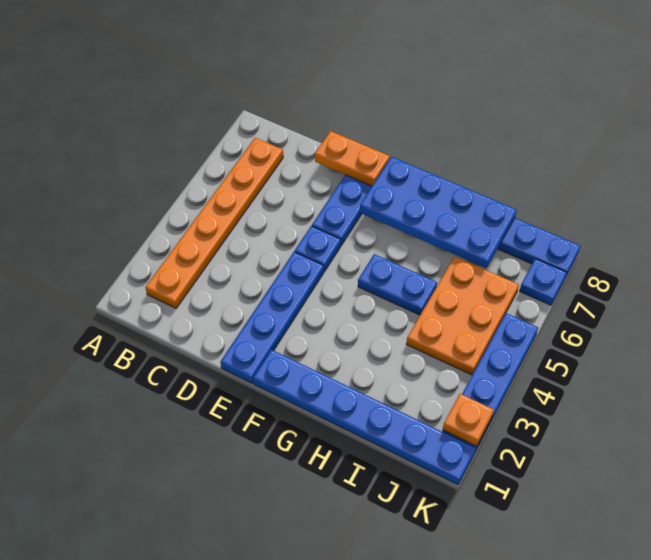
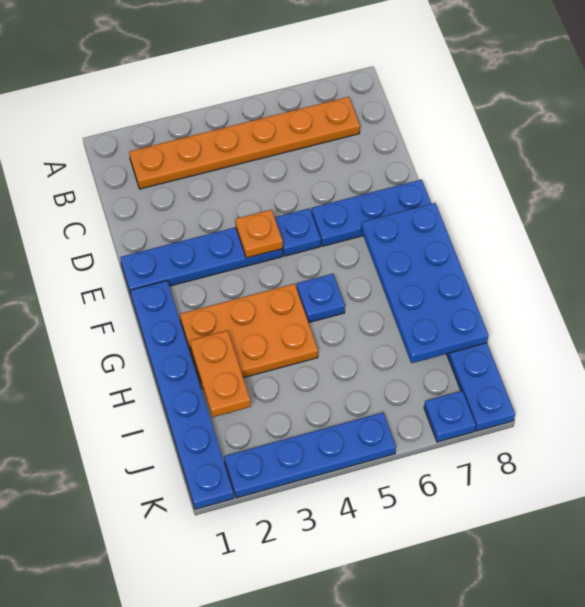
orange plate D8:E8 level 2 -> orange plate H2:I2 level 2
blue plate G5:H5 level 1 -> blue plate G5 level 1
orange plate I4:J6 level 1 -> orange plate G2:H4 level 1
orange plate K2 level 2 -> orange plate E4 level 2

